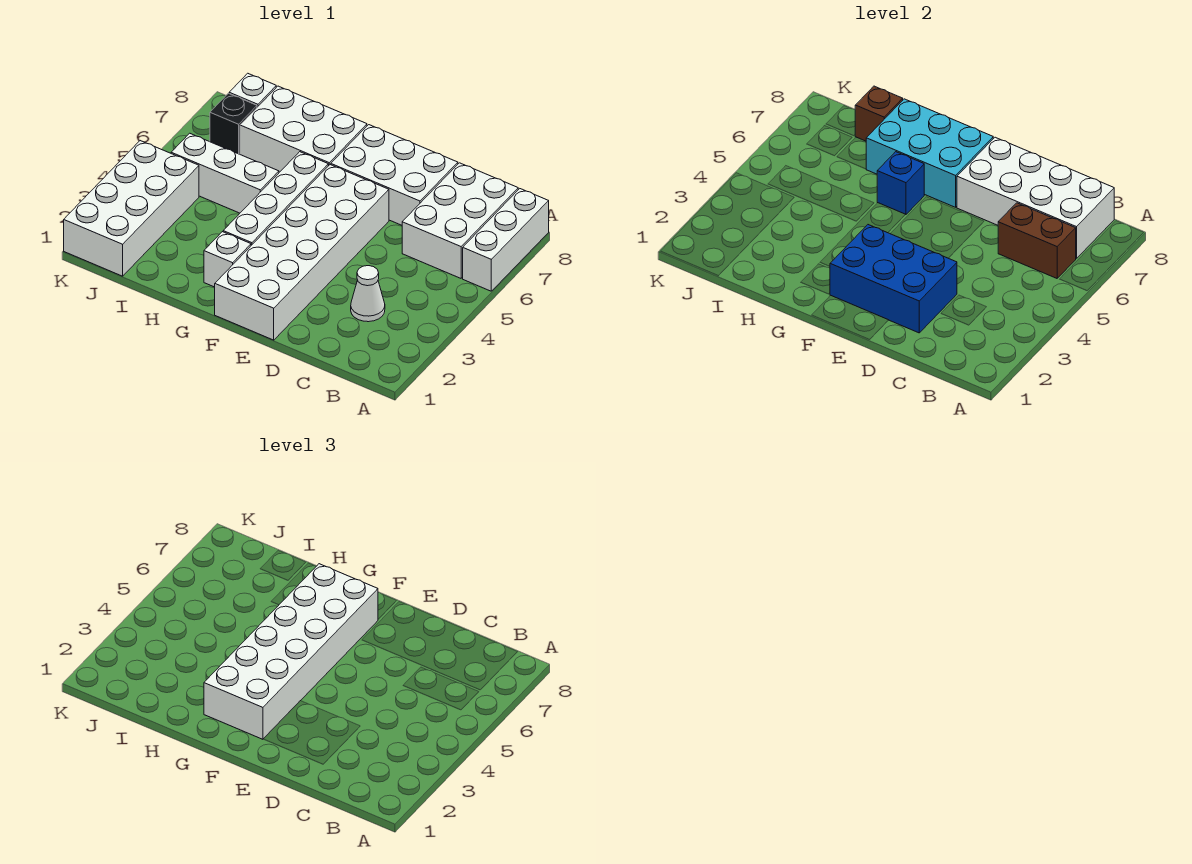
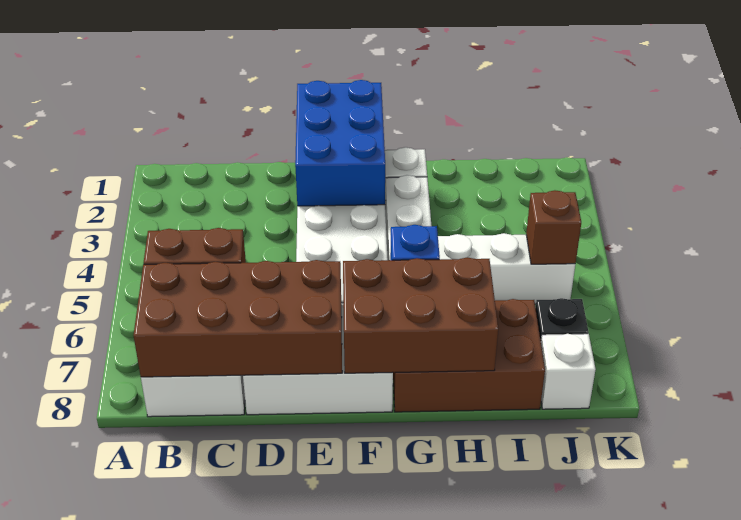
white brick A6:A8 level 1 -> none
white brick B7:E8 level 2 -> brown brick B7:E8 level 2
white cone C3 level 1 -> none
blue brick D2:F3 level 2 -> blue brick E1:F3 level 2
white brick F2:G7 level 3 -> none
cyan brick F7:H8 level 2 -> brown brick F7:H8 level 2
white brick G7:I8 level 1 -> brown brick G7:I8 level 1
brown brick I8 level 2 -> brown brick J5 level 2
white brick J1:K4 level 1 -> none

